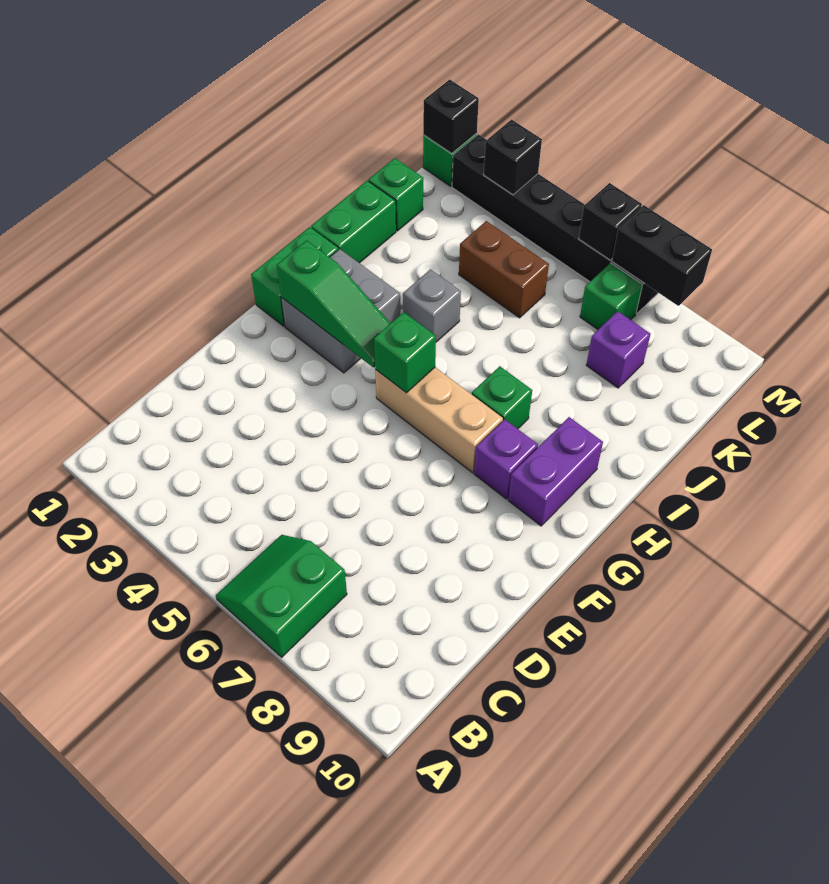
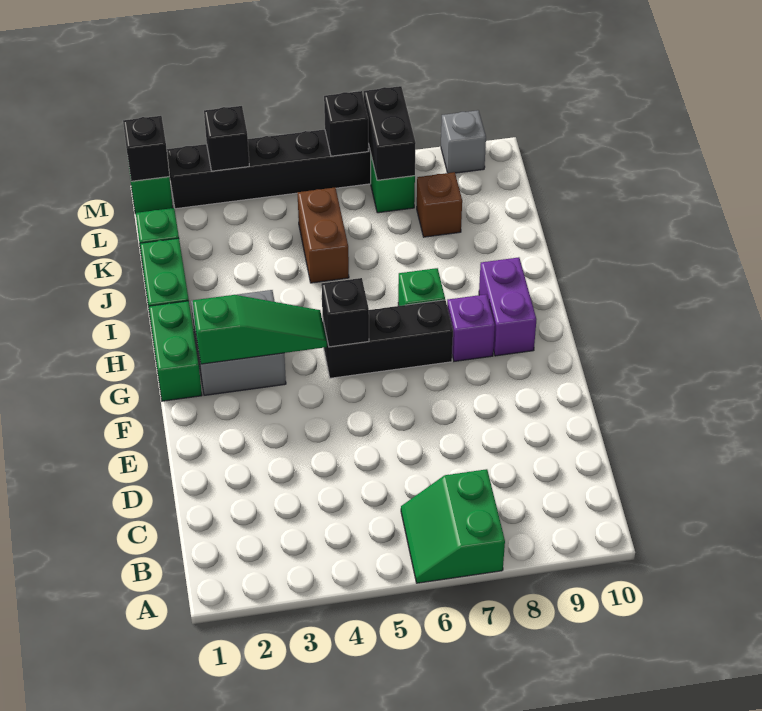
tan brick G5:G7 level 1 -> black brick G5:G7 level 1
green brick G5 level 2 -> black brick G5 level 2
grey brick I4 level 1 -> grey brick M9 level 1
brown brick K4:K5 level 1 -> brown brick J5:K5 level 1
purple brick K8 level 1 -> brown brick K8 level 1
black brick M7:M8 level 2 -> black brick L7:M7 level 2

